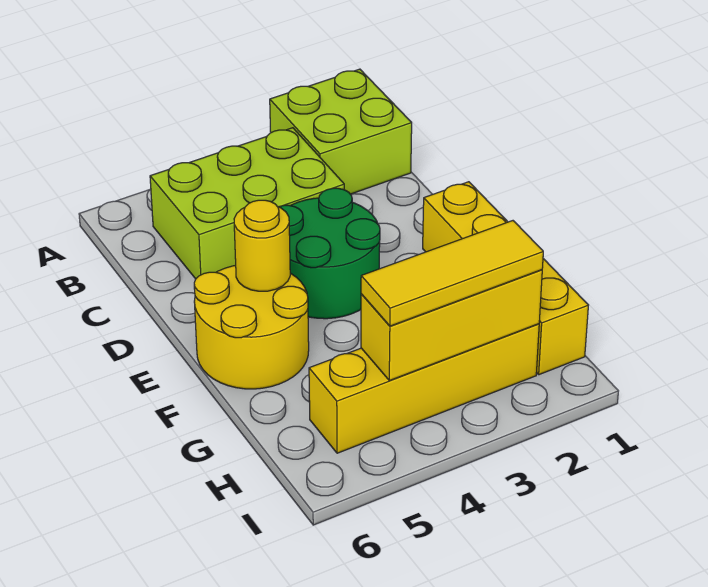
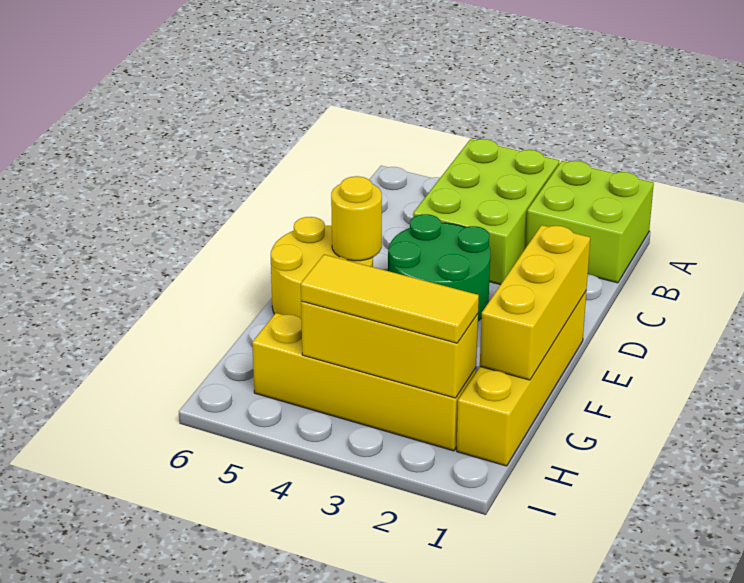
lime brick B3:C5 level 1 -> lime brick A3:C4 level 1
none -> yellow brick E1:G1 level 2

